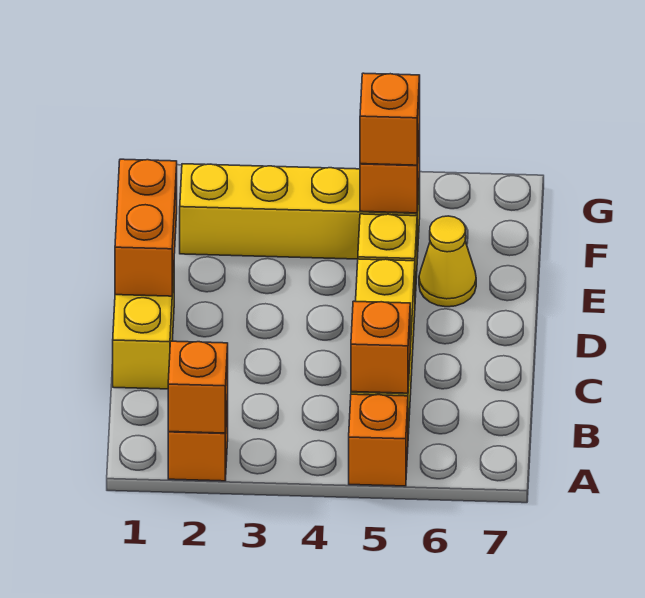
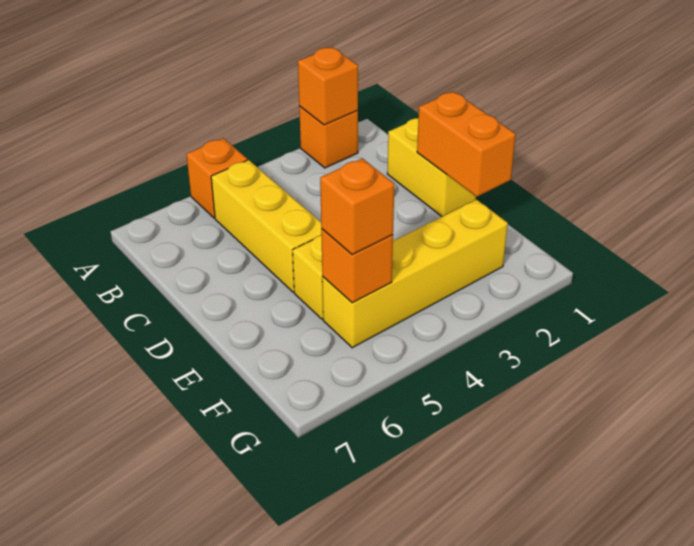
orange brick B5 level 2 -> none
yellow cone E6 level 1 -> none

